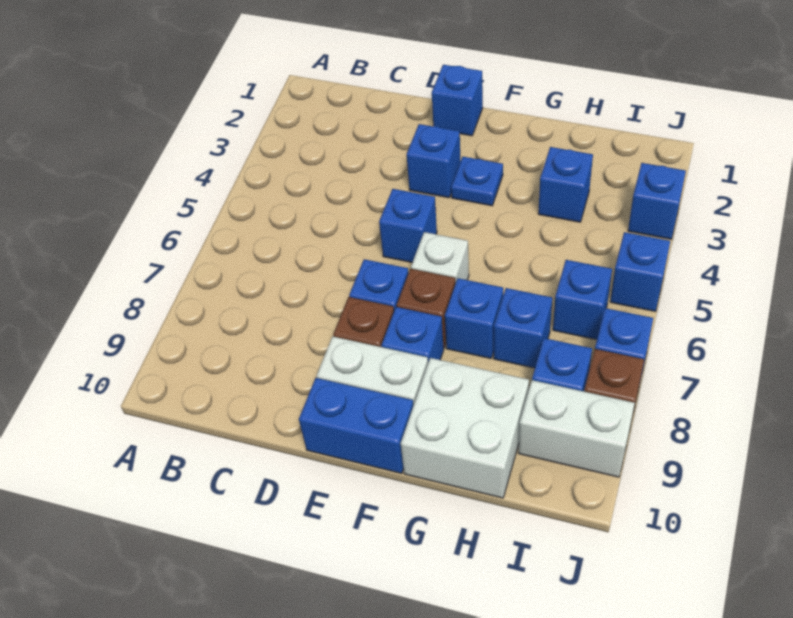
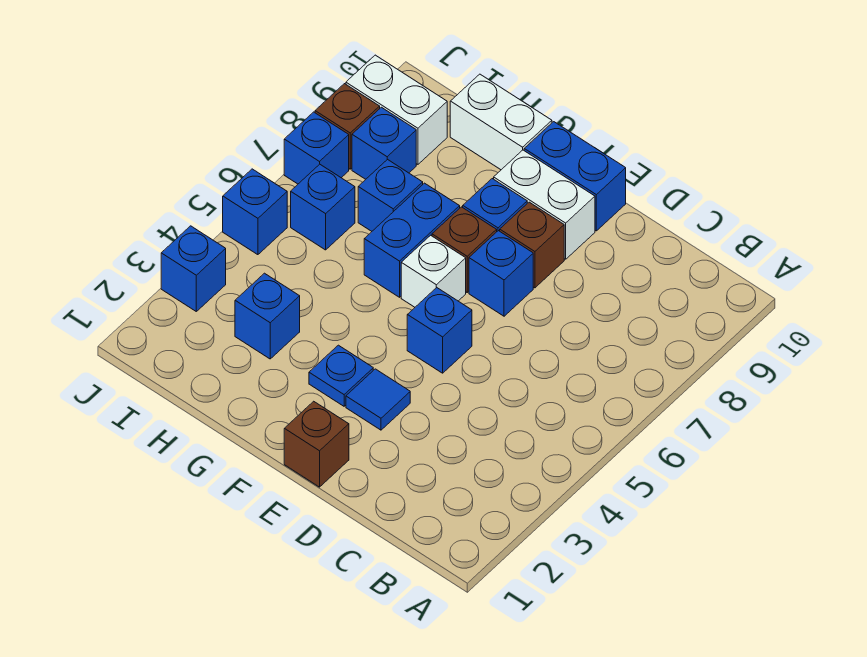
blue brick E1 level 1 -> brown brick E1 level 1
blue brick E3 level 1 -> blue tile E3 level 1
blue brick G7 level 1 -> blue brick G6:G7 level 1
white brick G9:H10 level 1 -> white brick G10:H10 level 1

